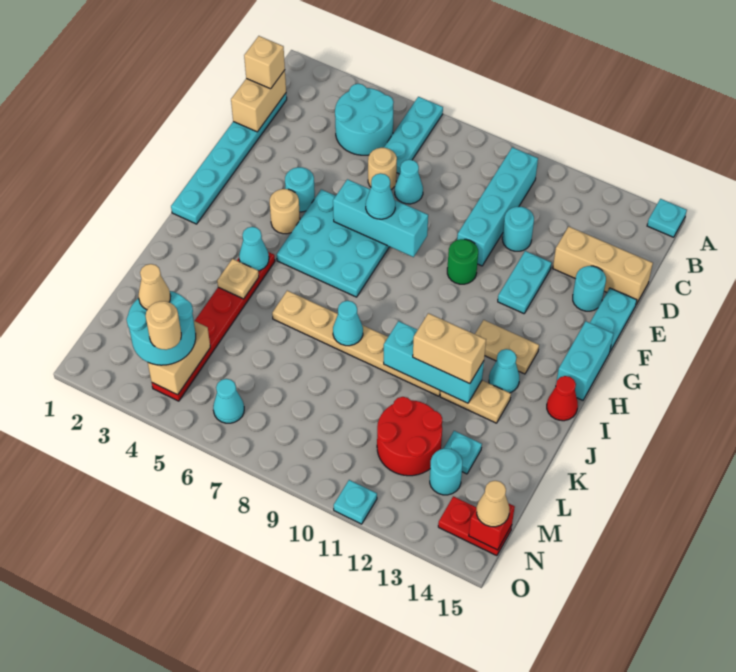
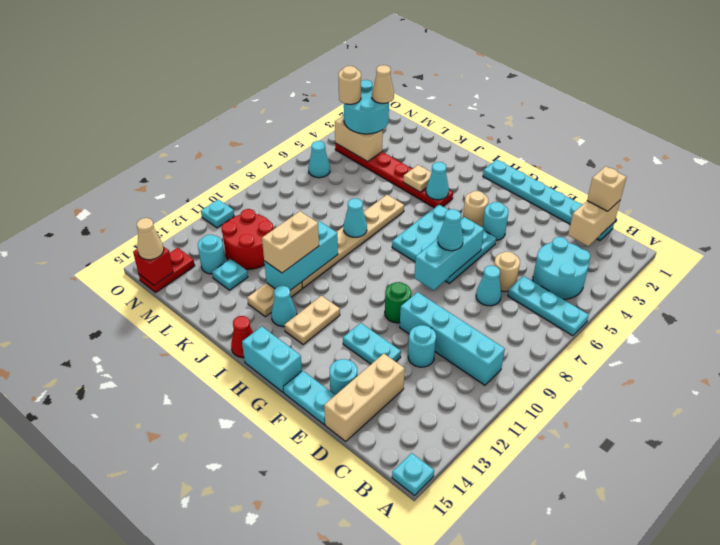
tan brick C1:D1 level 2 -> tan brick C1:C2 level 2

